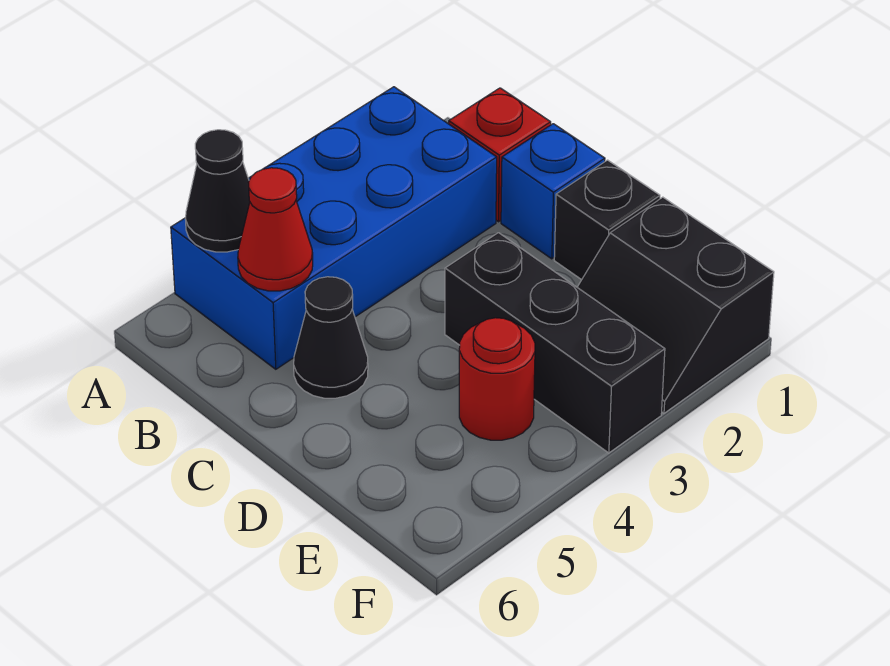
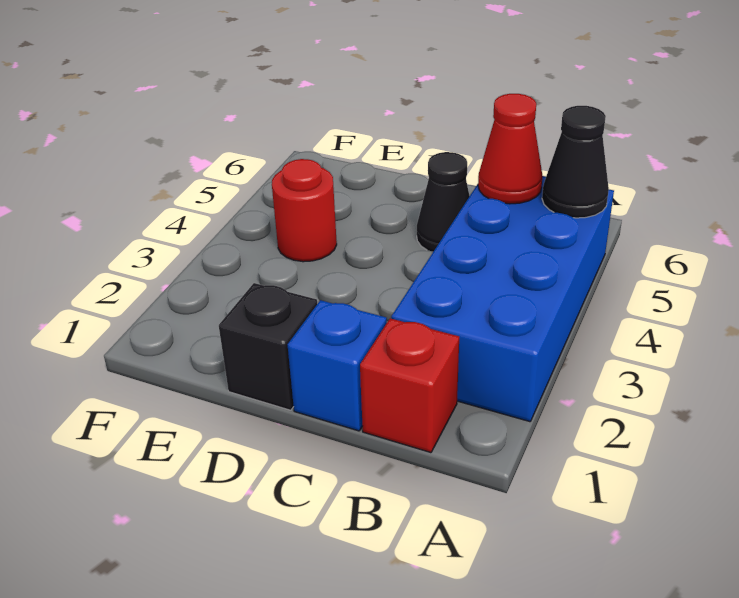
black brick D3:F3 level 1 -> none
black slope E1:F2 level 1 top 1 -> none

